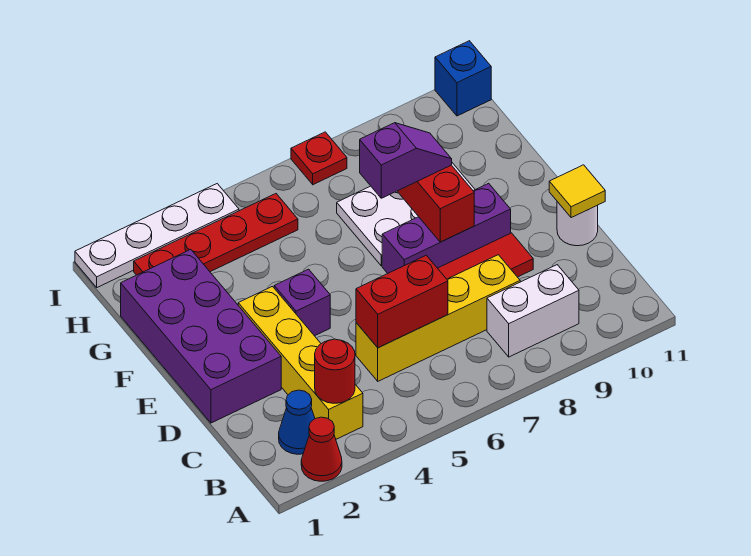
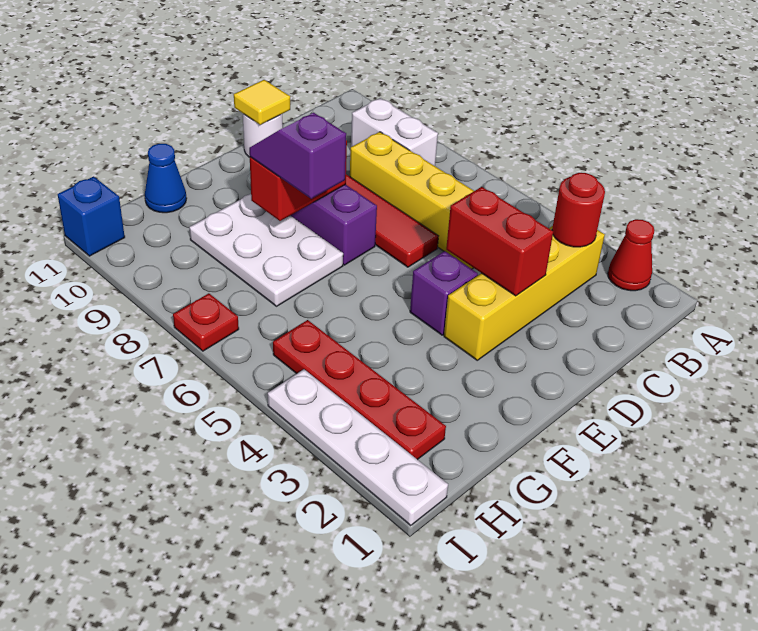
blue cone B2 level 1 -> blue cone G11 level 1
red brick C5:C6 level 2 -> red brick D3:D4 level 2
purple brick D1:G2 level 1 -> none

